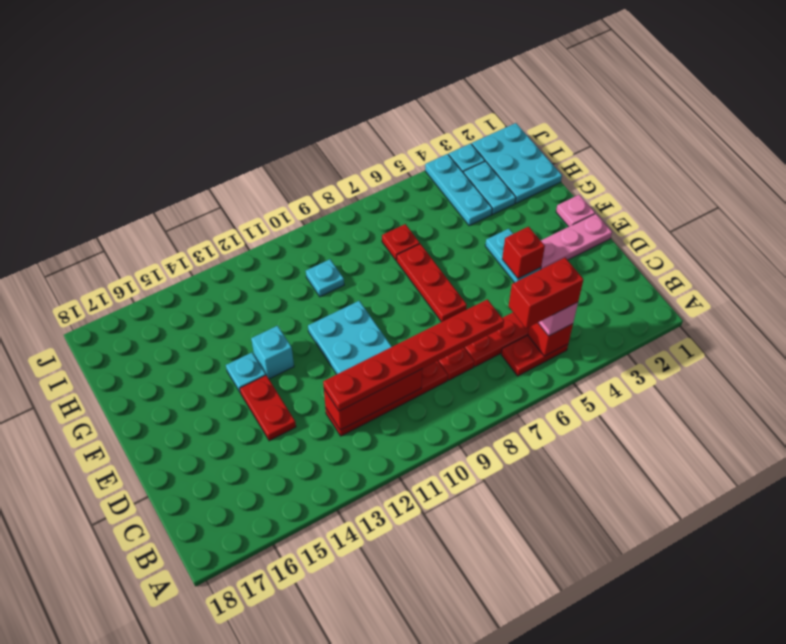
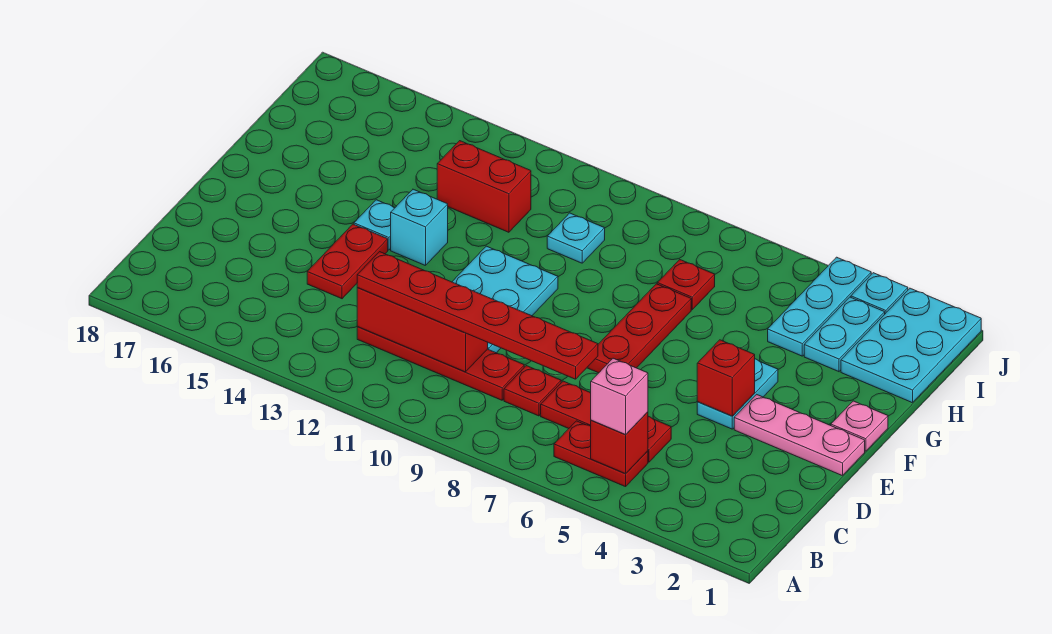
red brick B5:B6 level 4 -> red brick H12:H13 level 1

